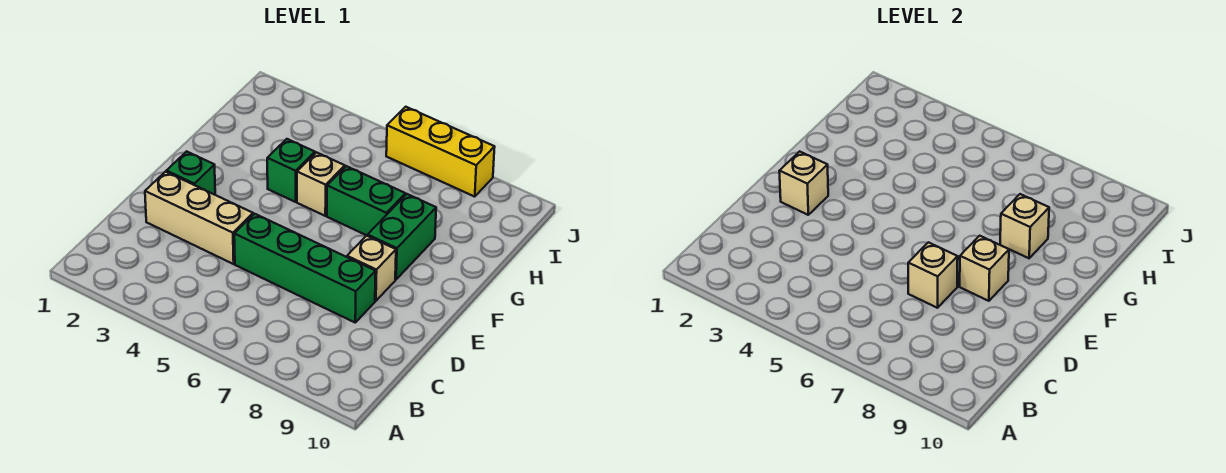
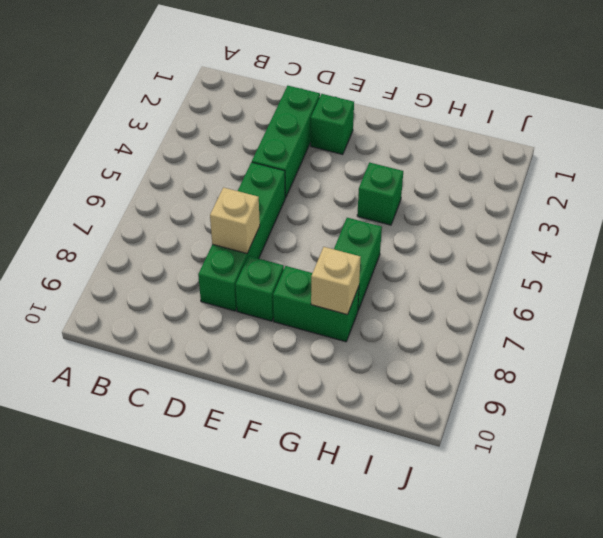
tan brick D2:D4 level 1 -> green brick D2:D4 level 1
tan brick E2 level 2 -> none
tan brick E8 level 1 -> green brick E8 level 1
tan brick E8 level 2 -> none
tan brick G5 level 1 -> none
yellow brick J6:J8 level 1 -> none

